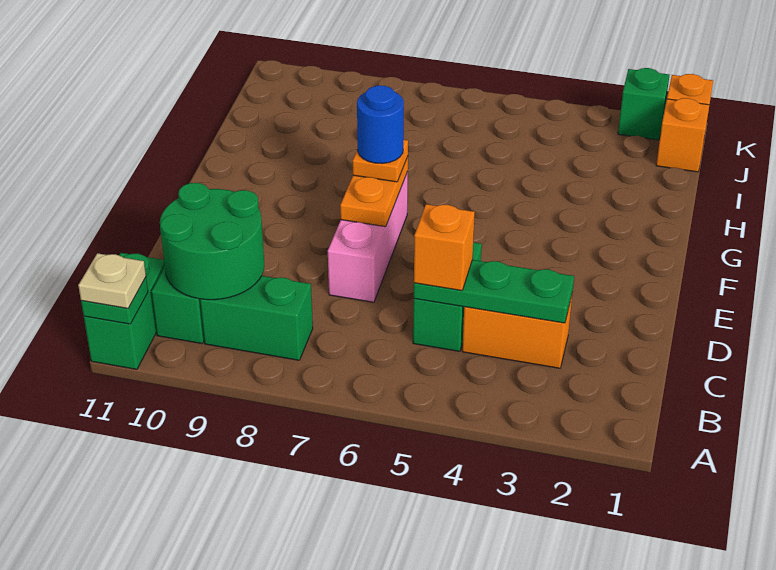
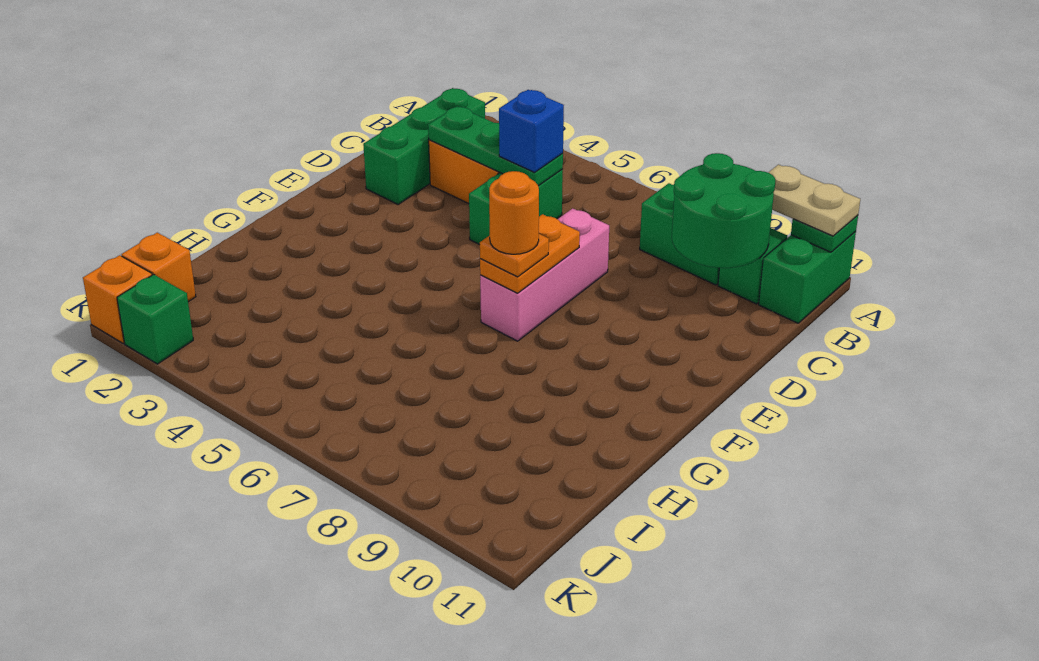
tan plate A11 level 3 -> tan plate A10:A11 level 3
none -> green brick B2:D2 level 1
orange brick C5 level 3 -> blue brick C5 level 3
blue round brick F7 level 4 -> orange round brick F7 level 4

